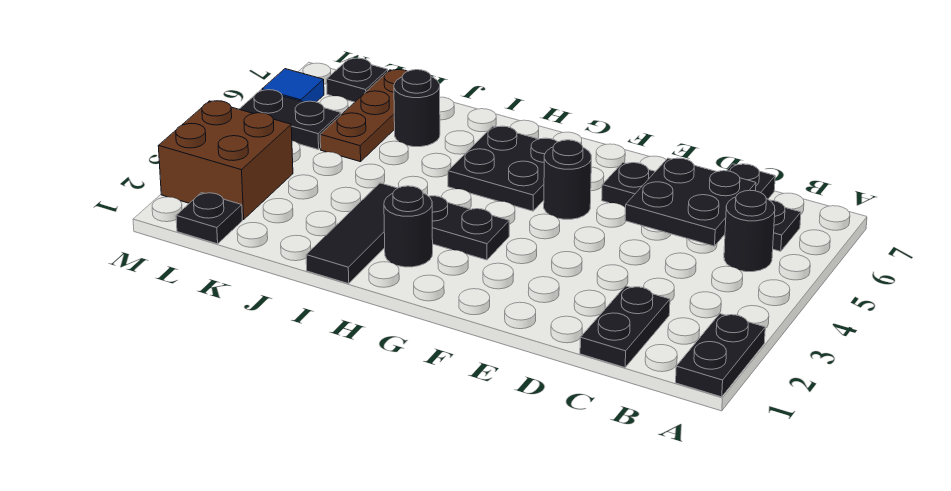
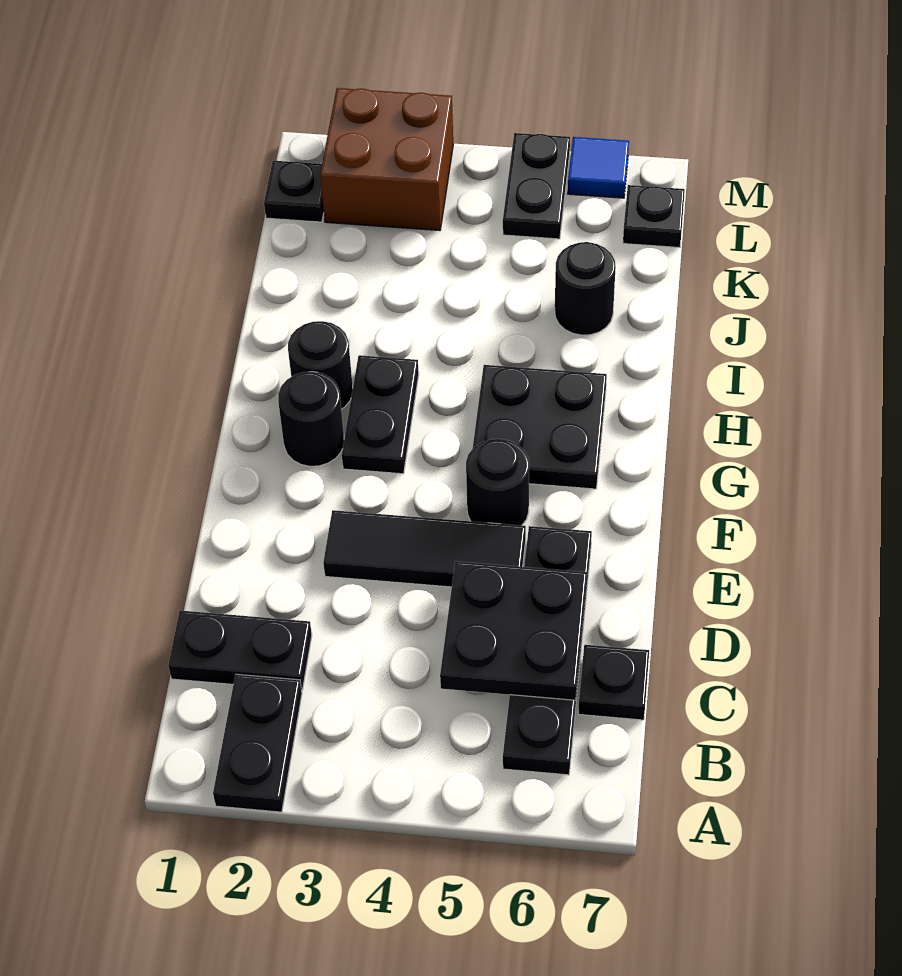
black plate A1:A2 level 1 -> black plate A2:B2 level 1
black round brick B5 level 1 -> black round brick G2 level 1
black tile I1:I3 level 1 -> black tile E3:E5 level 1
brown plate K5:K7 level 1 -> none

